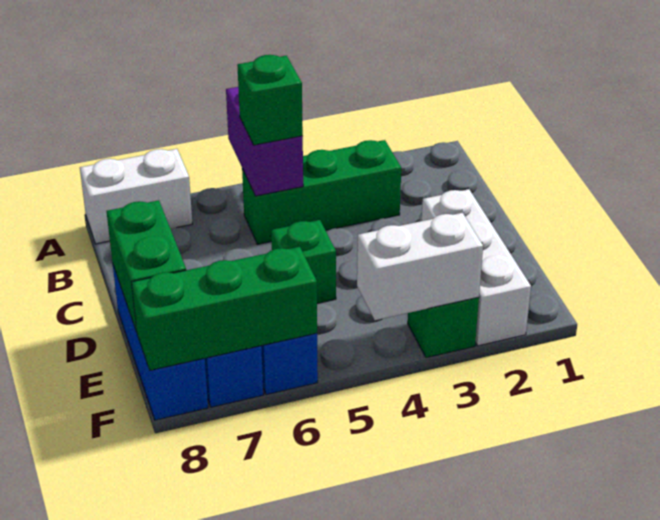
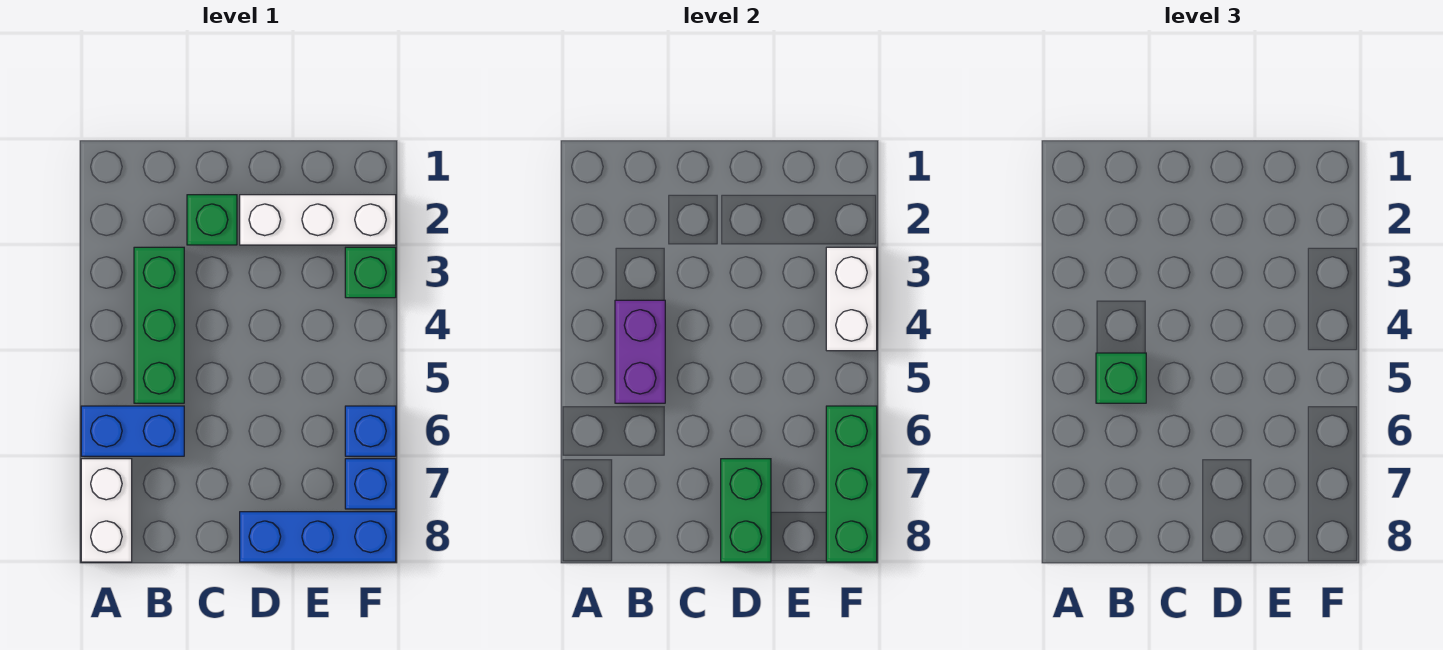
purple brick A5:B5 level 2 -> purple brick B4:B5 level 2
none -> blue brick A6:B6 level 1
green brick D5 level 1 -> green brick C2 level 1
green brick D8:E8 level 2 -> green brick D7:D8 level 2

